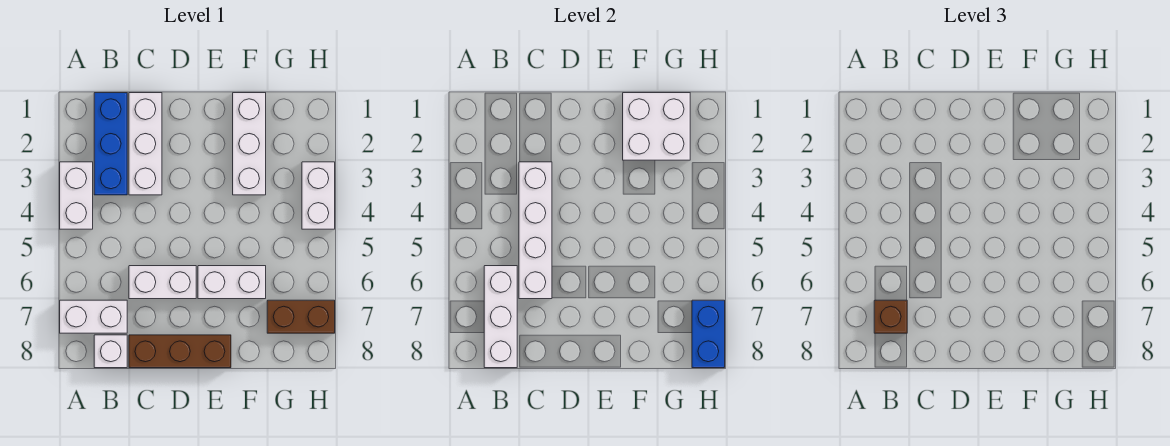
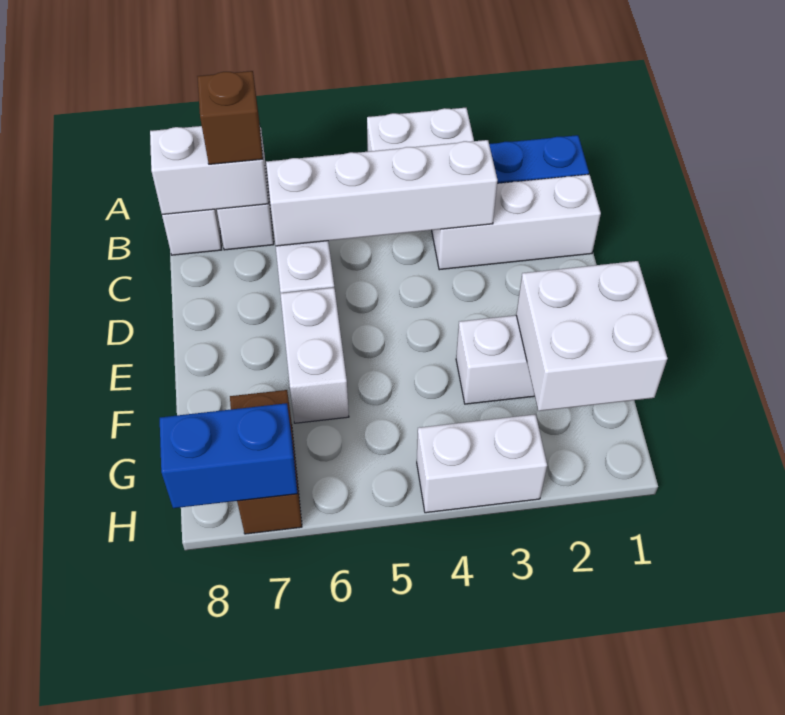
white brick B6:B8 level 2 -> white brick B7:B8 level 2
brown brick C8:E8 level 1 -> none

